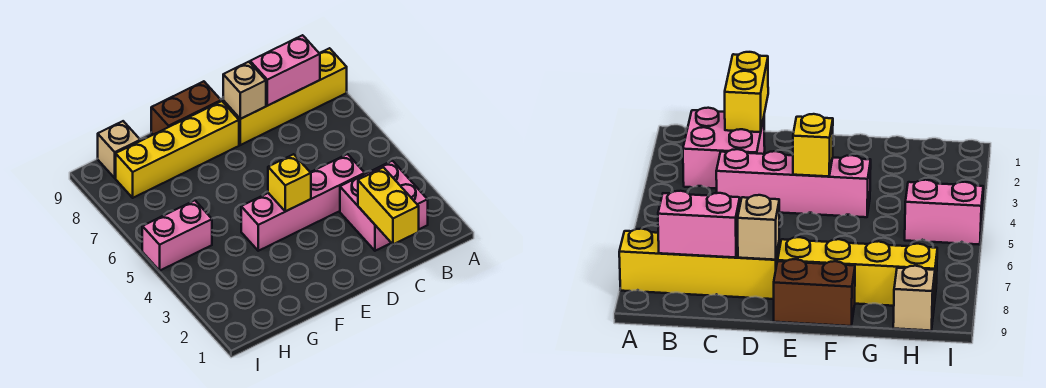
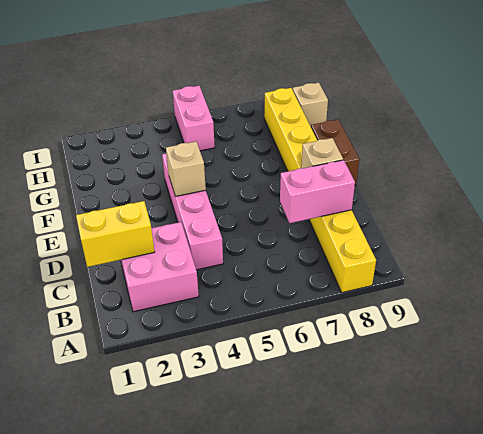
pink brick B8:C8 level 2 -> pink brick C7:C8 level 2
yellow brick E4 level 2 -> tan brick E4 level 2

